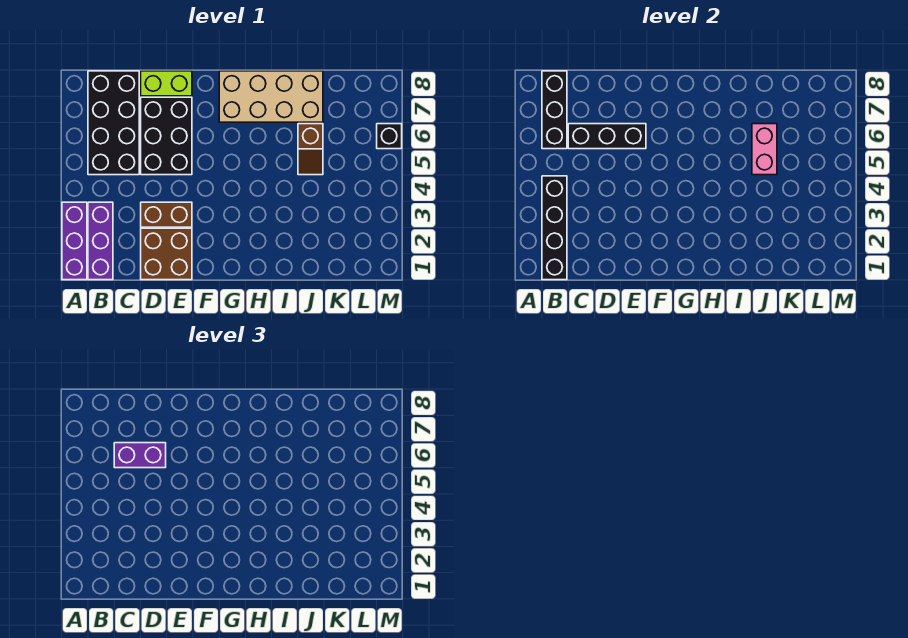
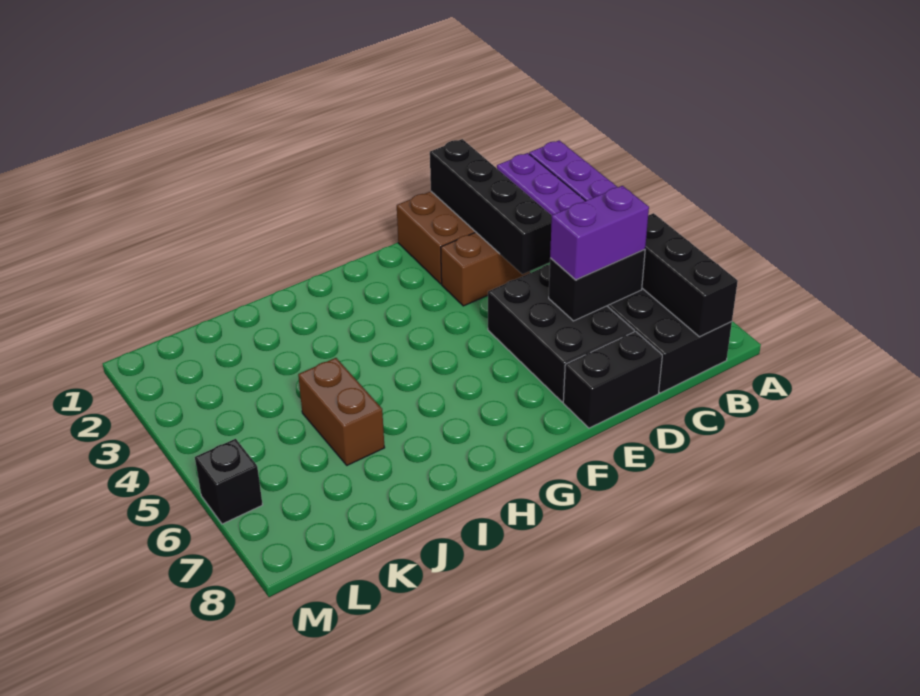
black brick B1:B4 level 2 -> black brick D1:D4 level 2
black brick C6:E6 level 2 -> black brick C6:D6 level 2
lime brick D8:E8 level 1 -> black brick D8:E8 level 1
tan brick G7:J8 level 1 -> none
brown slope J5:J6 level 1 top 6 -> brown brick J5:J6 level 1
pink brick J5:J6 level 2 -> none

